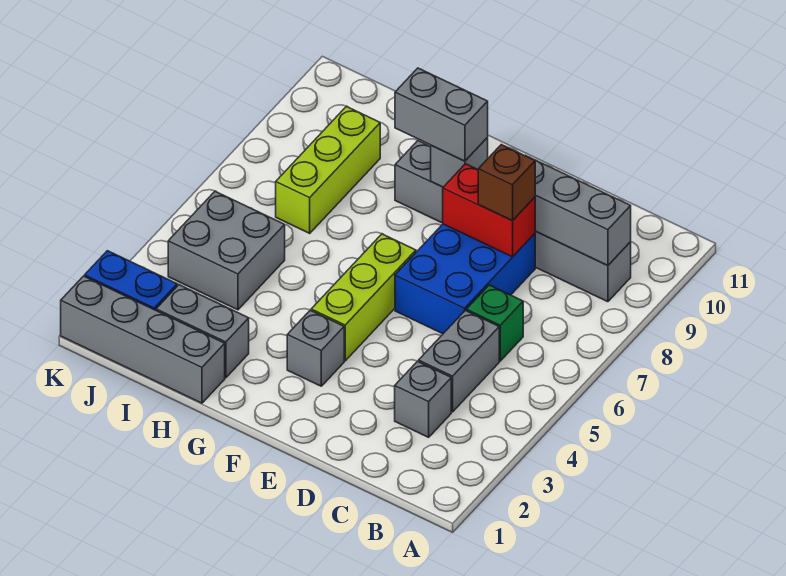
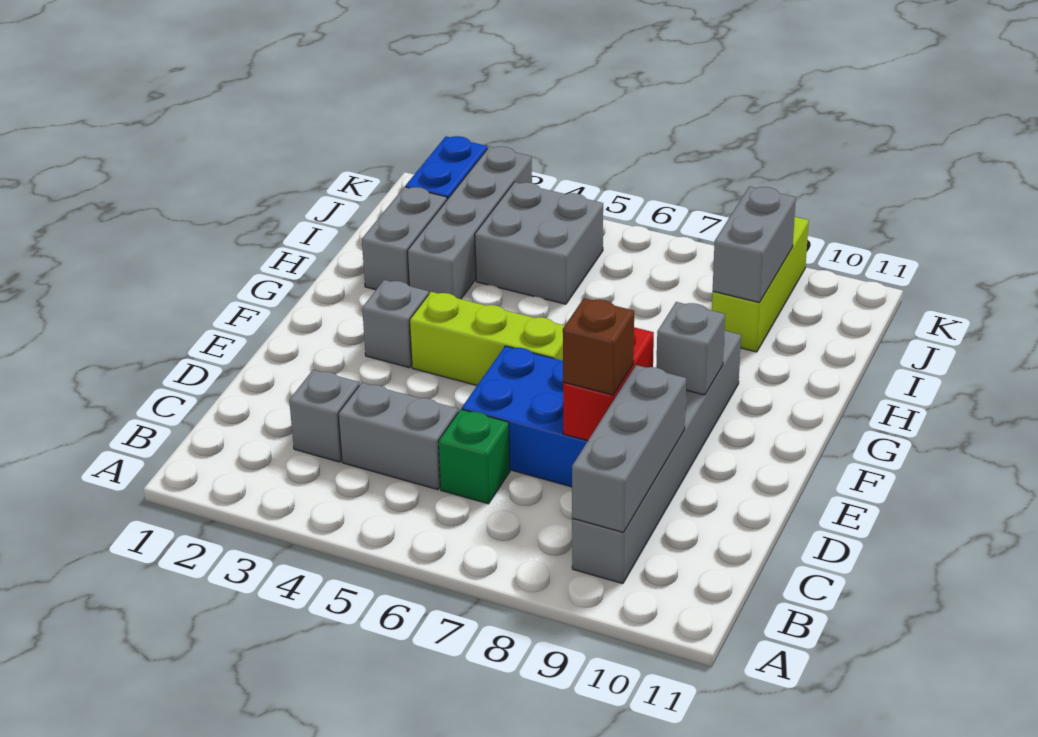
grey brick F9:G9 level 3 -> grey brick I9:J9 level 2
grey brick H1:K1 level 1 -> grey brick H3:K3 level 1
lime brick I7:I9 level 1 -> lime brick I9:K9 level 1

